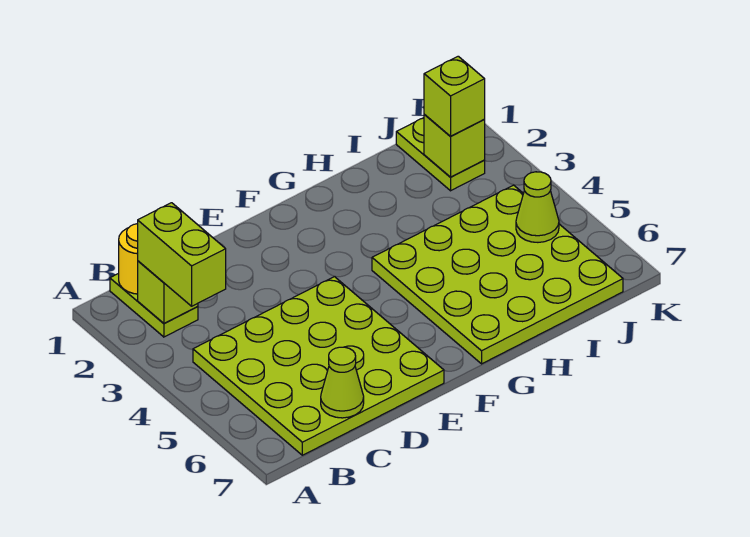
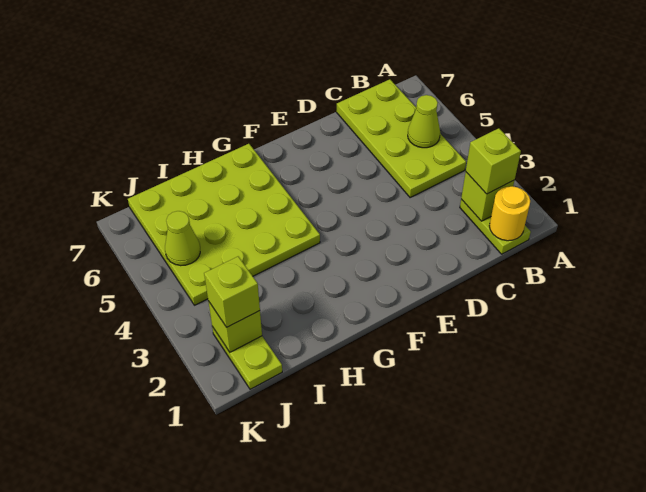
lime brick B2:B3 level 3 -> lime brick B2 level 3
lime plate B4:E7 level 1 -> lime plate B4:C7 level 1
lime cone C7 level 2 -> lime cone B5 level 2

